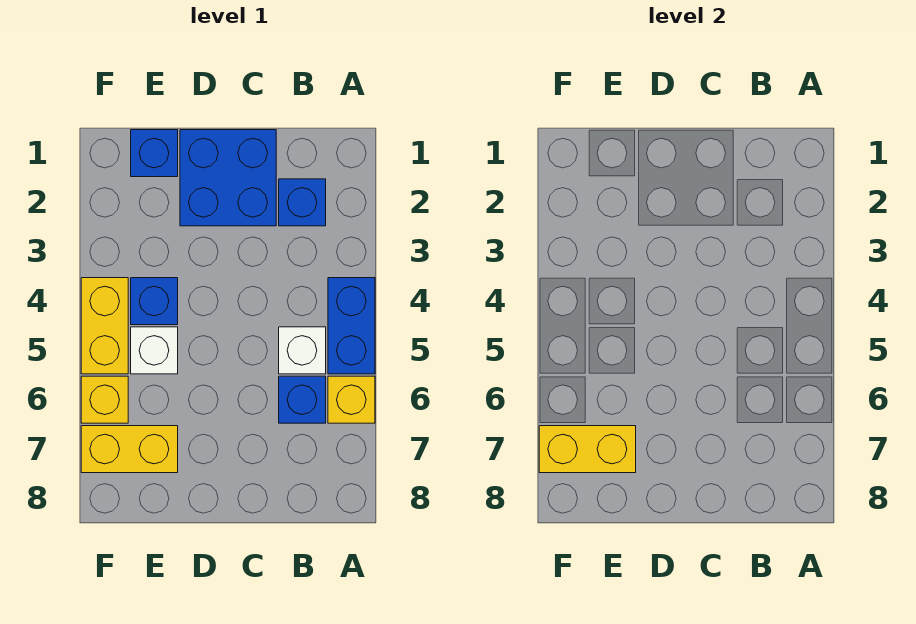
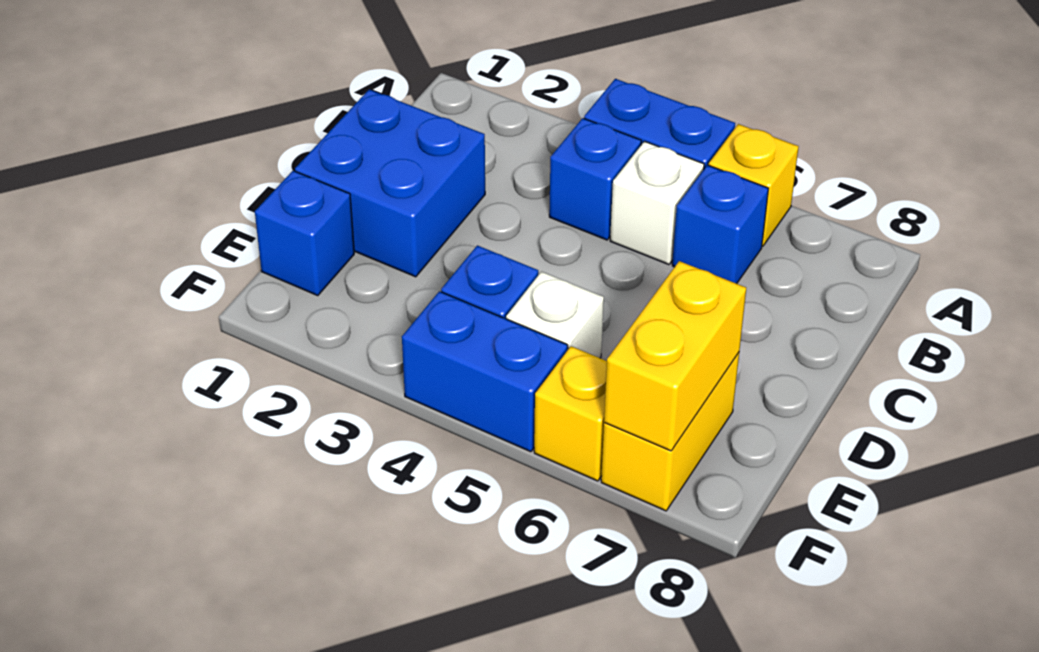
blue brick B2 level 1 -> blue brick B4 level 1
yellow brick F4:F5 level 1 -> blue brick F4:F5 level 1

